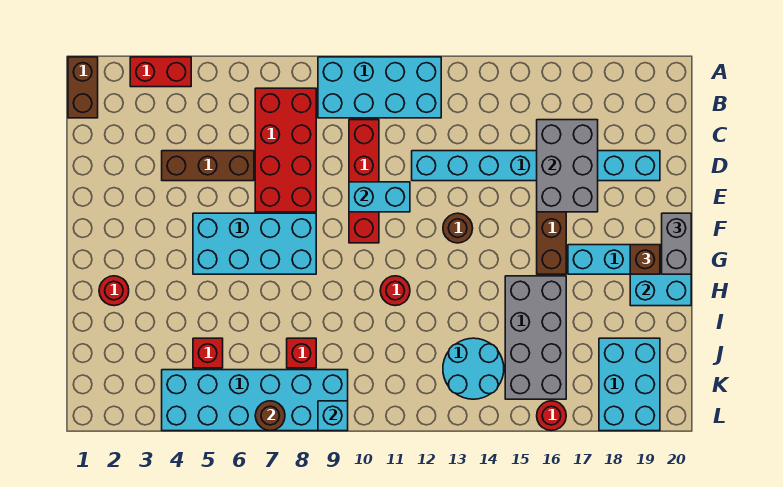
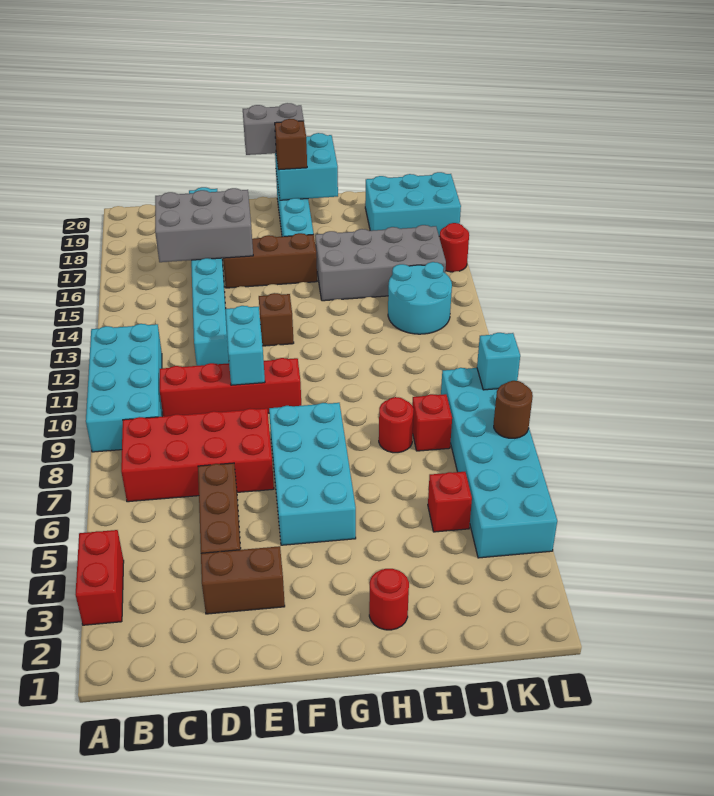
brown brick A1:B1 level 1 -> brown brick D3:E3 level 1
brown round brick F13 level 1 -> brown brick F13 level 1
red round brick H11 level 1 -> red round brick I8 level 1

